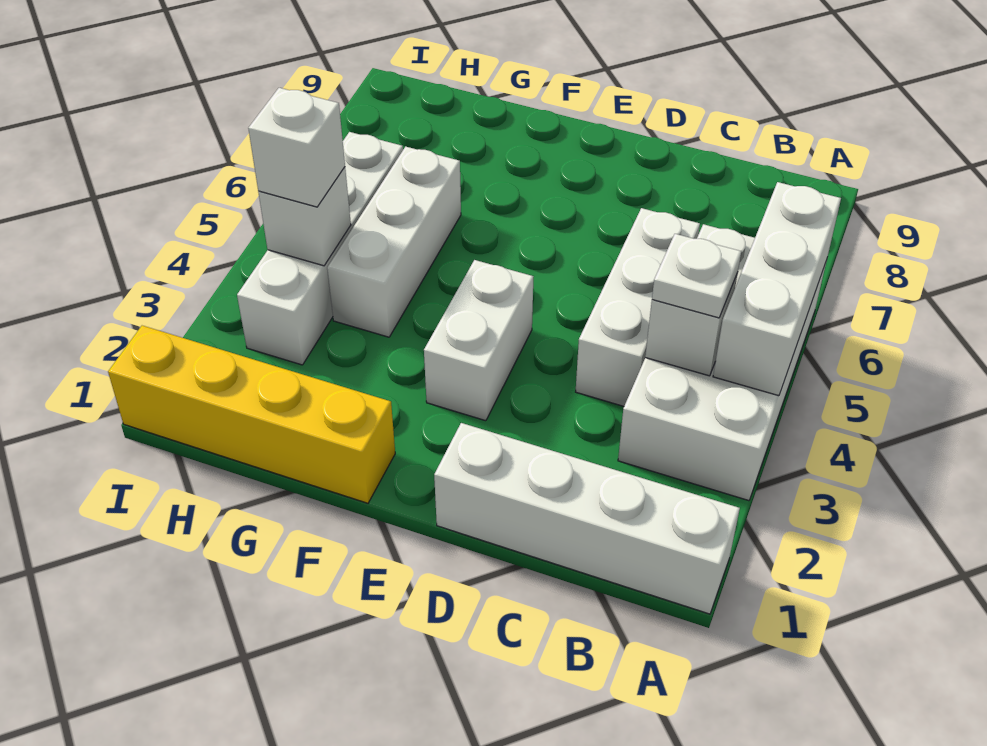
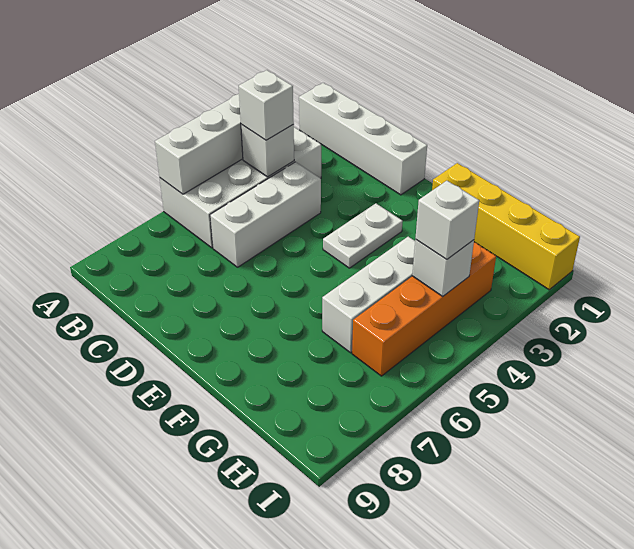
white plate B4 level 3 -> white brick B4 level 3
white brick E3:E4 level 1 -> white plate E3:E4 level 1
white brick H3:H6 level 1 -> orange brick H3:H6 level 1

